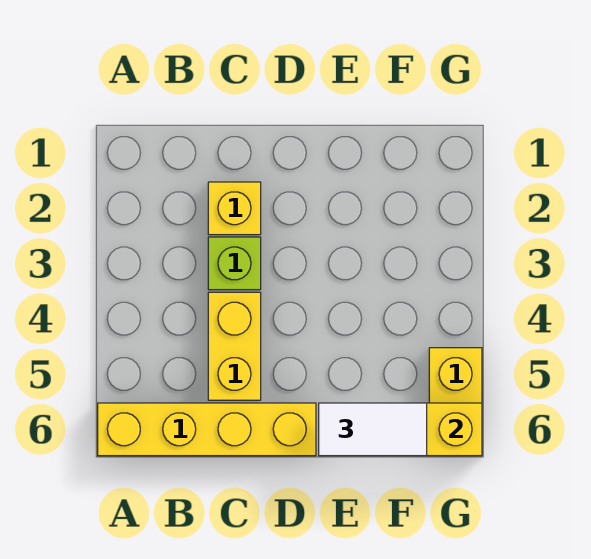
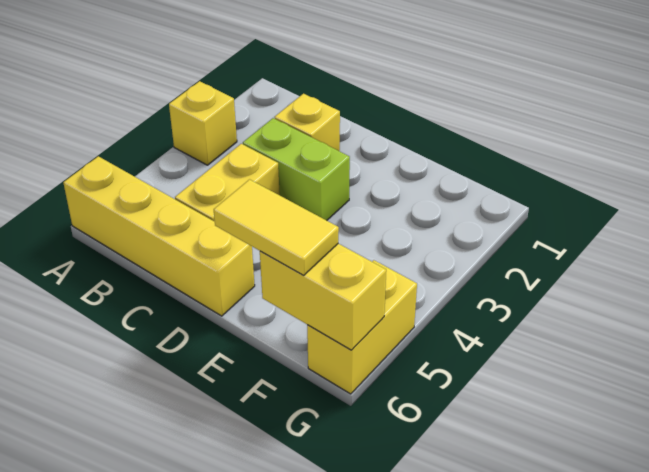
none -> yellow brick A3 level 1
lime brick C3 level 1 -> lime brick C3:D3 level 1
white tile E6:F6 level 3 -> yellow tile E6:F6 level 3

